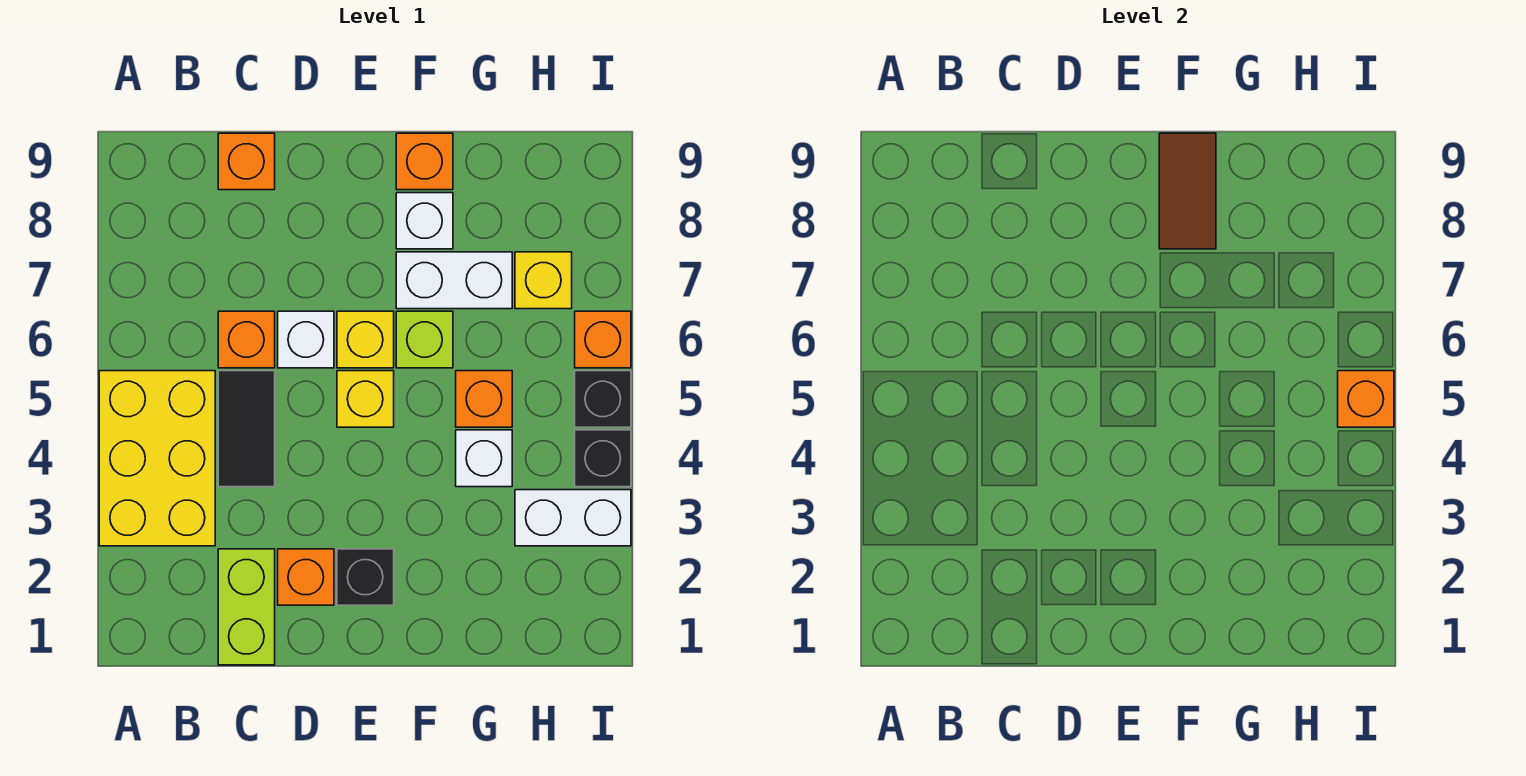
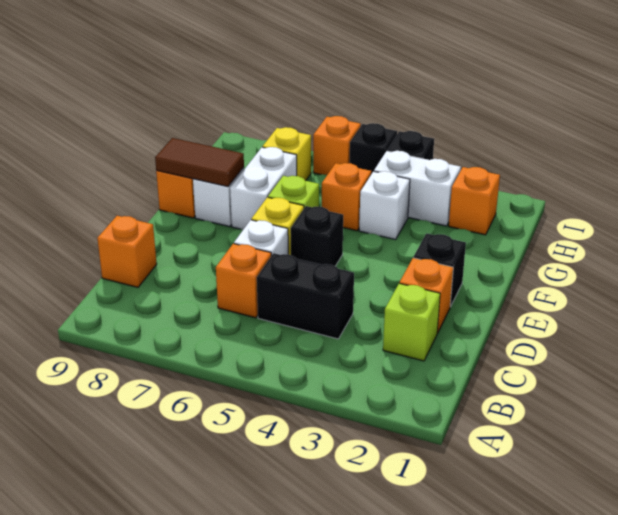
yellow brick A3:B5 level 1 -> none
lime brick C1:C2 level 1 -> lime brick C2 level 1
black tile C4:C5 level 1 -> black brick C4:C5 level 1
yellow brick E5 level 1 -> black brick E5 level 1
white brick H3:I3 level 1 -> white brick H3:H4 level 1
orange brick I5 level 2 -> orange brick H2 level 1

